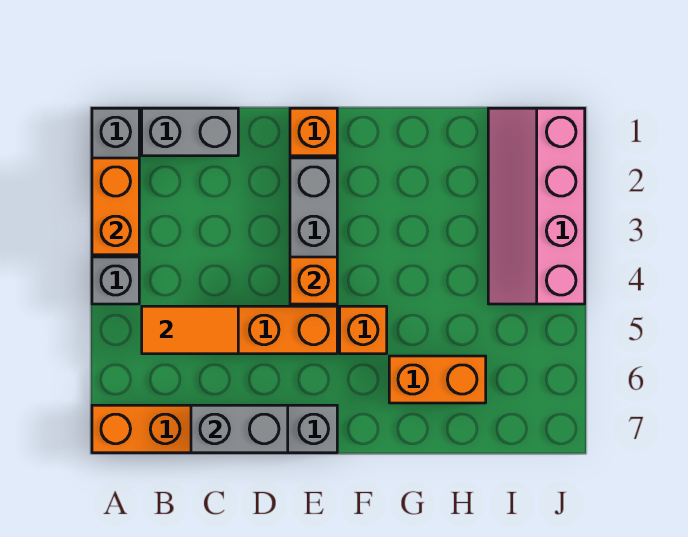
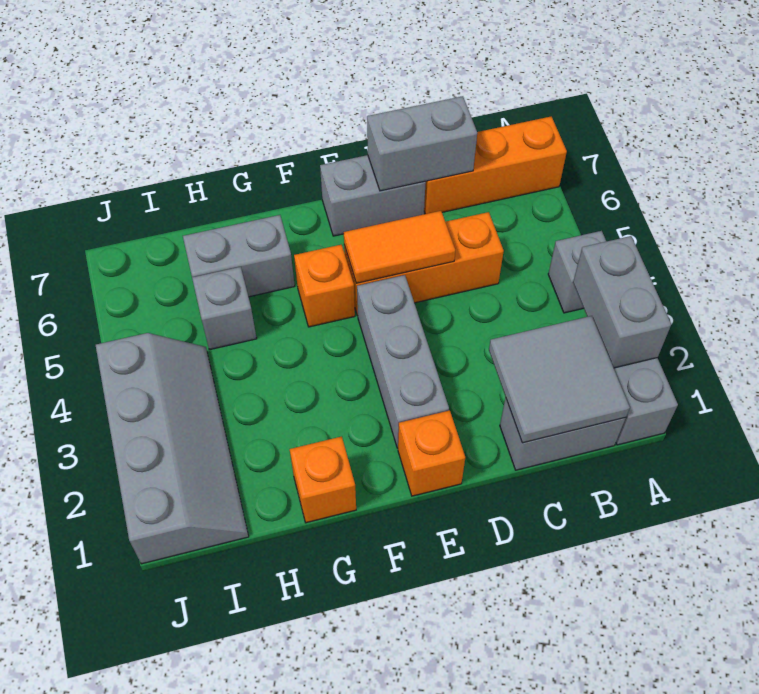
orange brick A2:A3 level 2 -> grey brick A2:A3 level 2
none -> grey tile B1:C2 level 2
orange tile B5:C5 level 2 -> orange tile D5:E5 level 2
orange brick E4 level 2 -> orange brick G1 level 1
orange brick G6:H6 level 1 -> grey brick G6:H6 level 1
none -> grey brick H5 level 1
pink slope I1:J4 level 1 top J -> grey slope I1:J4 level 1 top J

